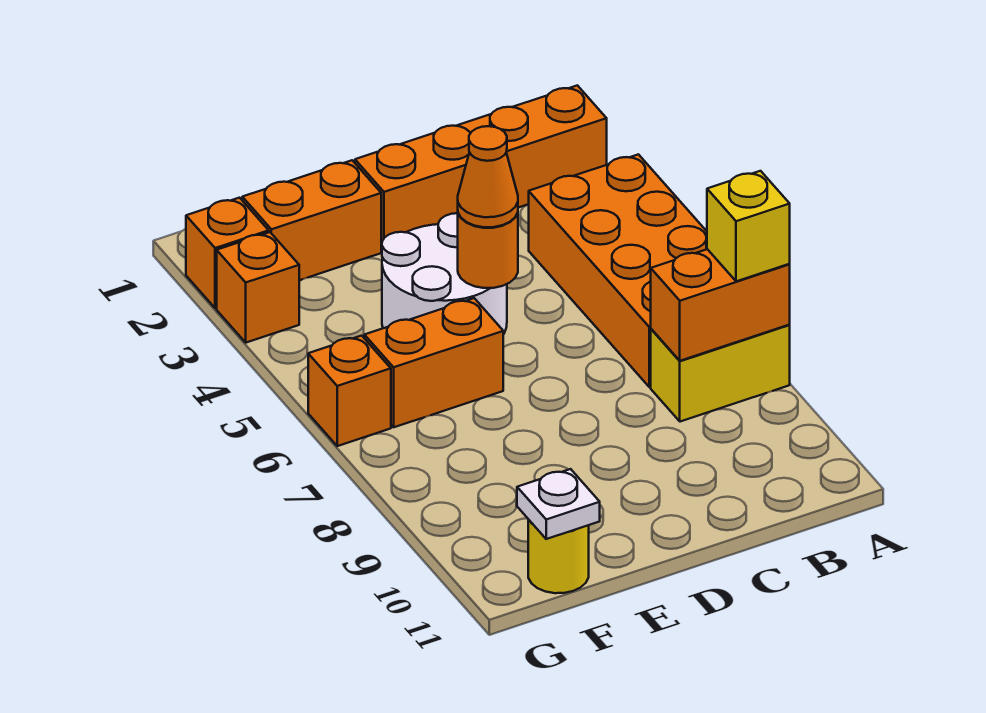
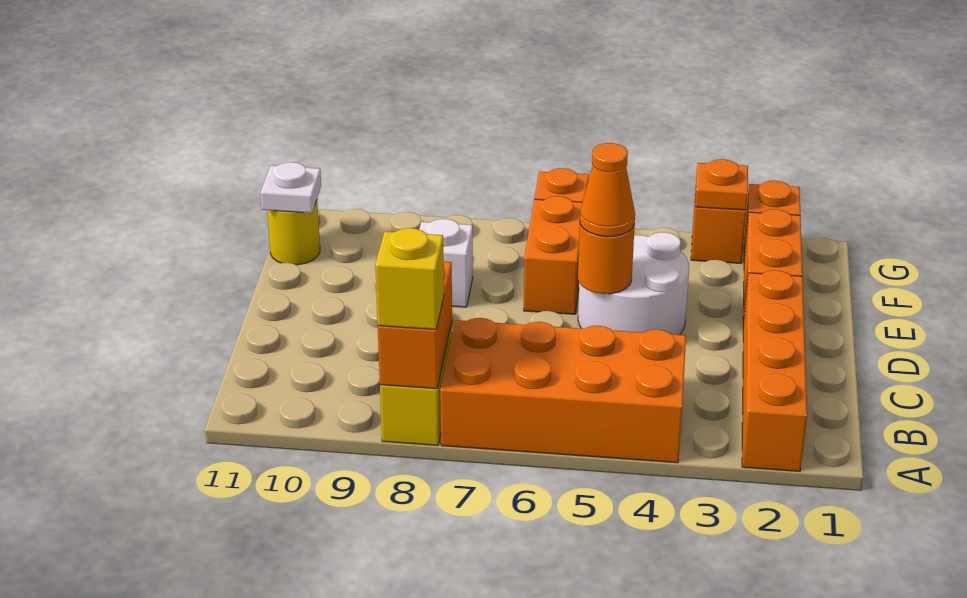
none -> white brick E8 level 1
none -> orange plate G3 level 2

